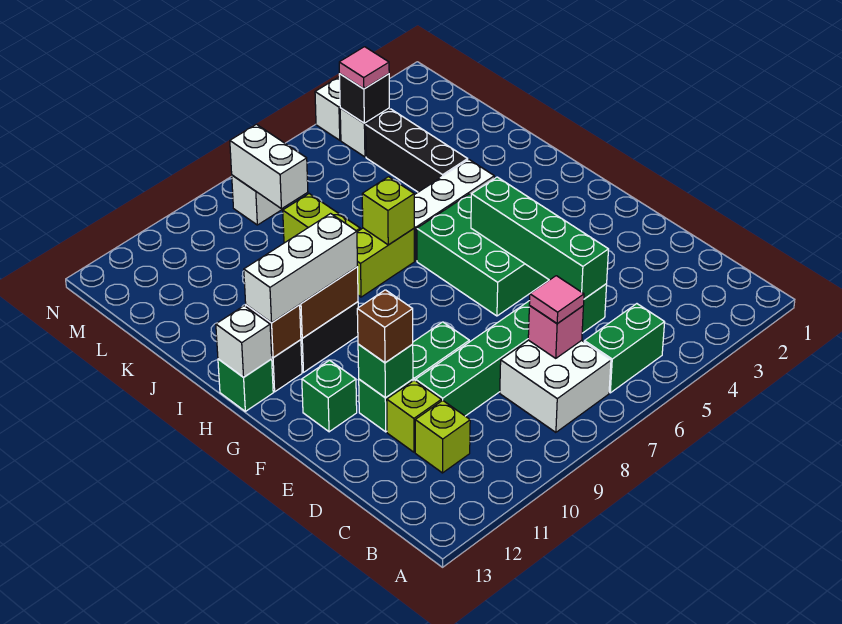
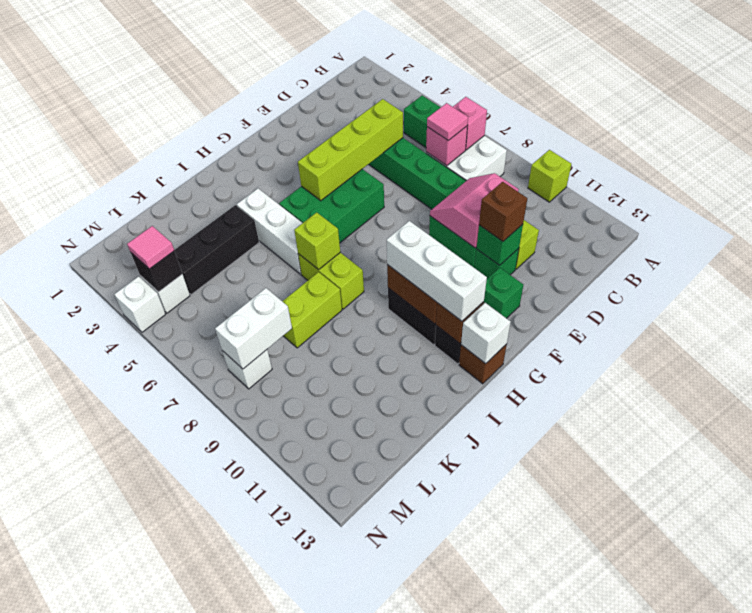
none -> pink brick B7 level 2
lime brick C11 level 1 -> lime brick A10 level 1
green brick D5:G5 level 2 -> lime brick D5:G5 level 2
none -> pink slope D9:E10 level 2 top 10
green brick H13 level 1 -> brown brick H13 level 1

